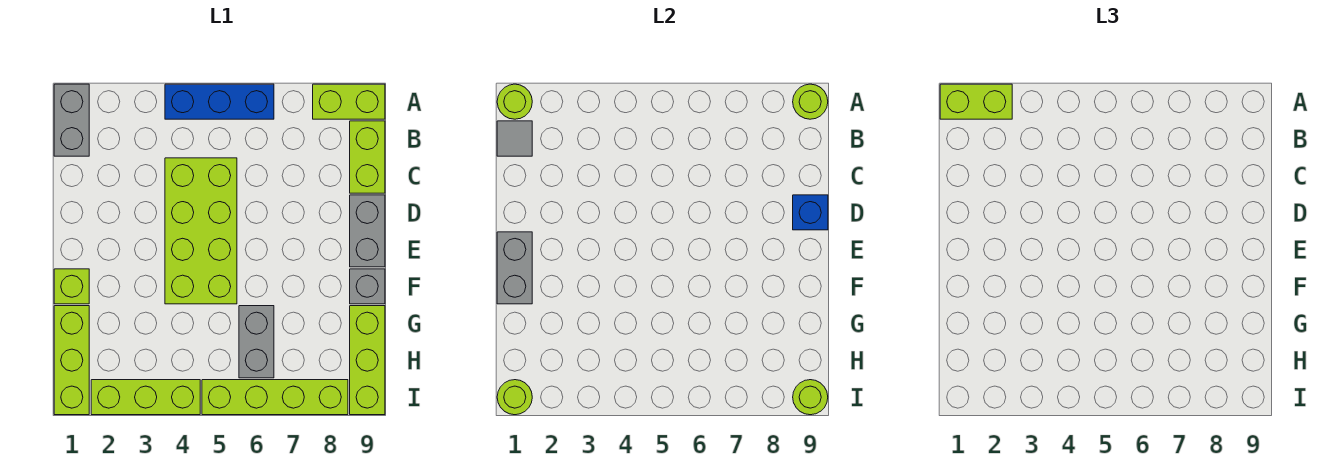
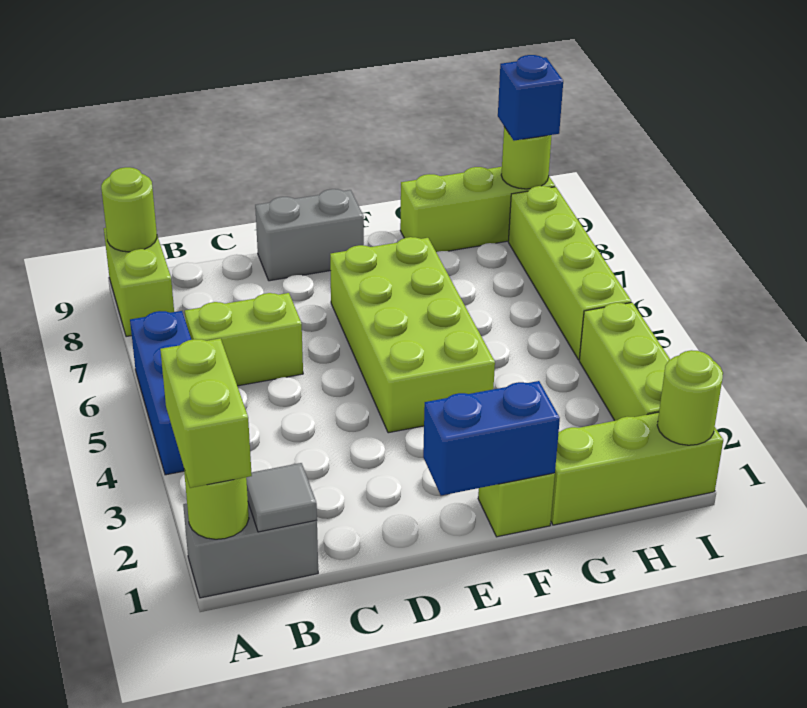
lime brick B9:C9 level 1 -> lime brick B6:C6 level 1
lime brick C4:F5 level 1 -> lime brick E4:F7 level 1
blue brick D9 level 2 -> blue brick I9 level 3
grey brick E1:F1 level 2 -> blue brick E1:F1 level 2
grey brick F9 level 1 -> none
grey brick G6:H6 level 1 -> none

